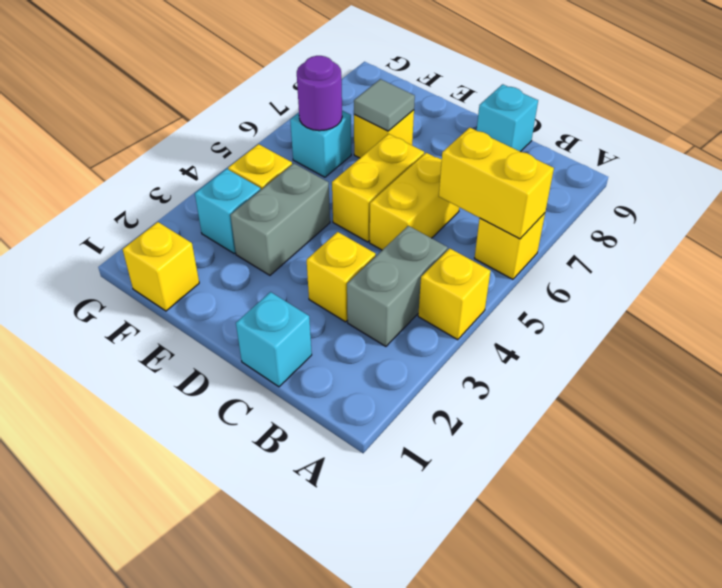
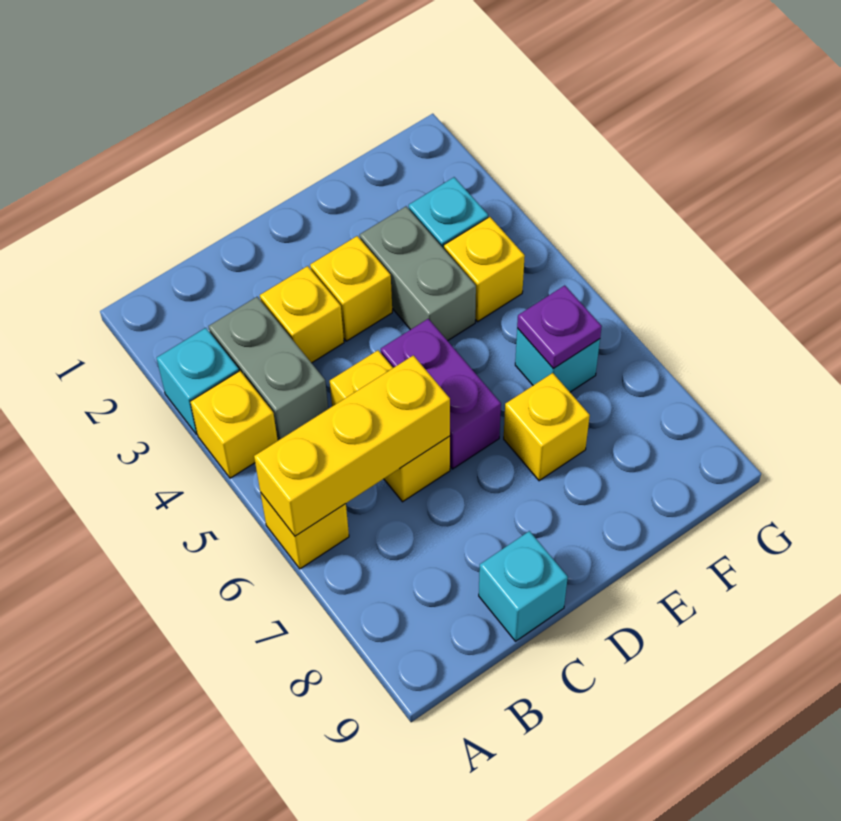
yellow brick A6:B6 level 2 -> yellow brick A6:C6 level 2
cyan brick C1 level 1 -> cyan brick A3 level 1
yellow brick D5:D6 level 1 -> purple brick D5:D6 level 1
grey tile E7 level 2 -> none
yellow brick F1 level 1 -> yellow brick D3 level 1
purple round brick F6 level 2 -> purple plate F6 level 2

